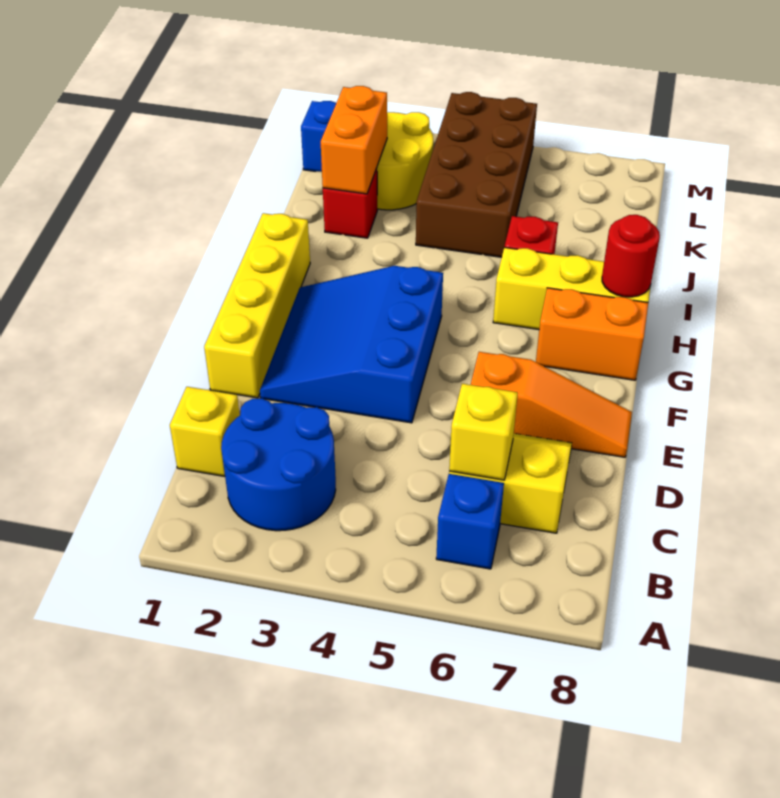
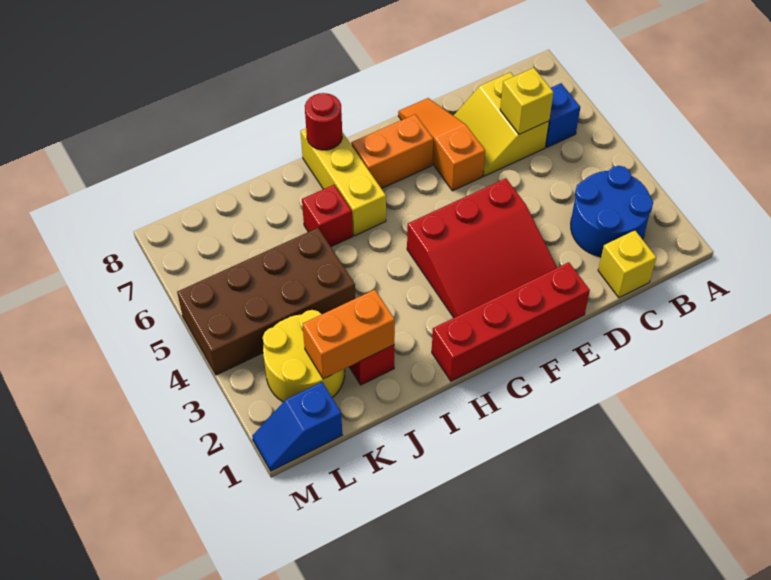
yellow brick E1:H1 level 1 -> red brick E1:H1 level 1
blue slope E2:G4 level 1 top 4 -> red slope E2:G4 level 1 top 4
orange brick G7:G8 level 1 -> orange brick F7:G7 level 1

